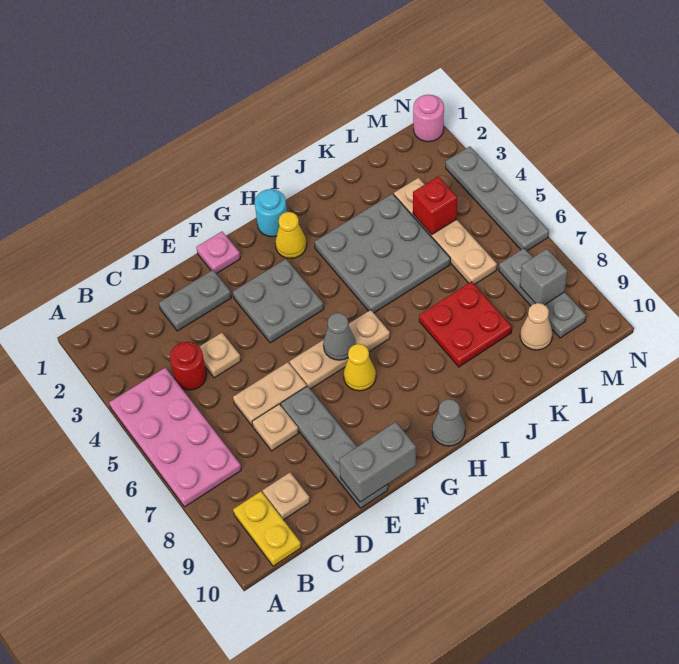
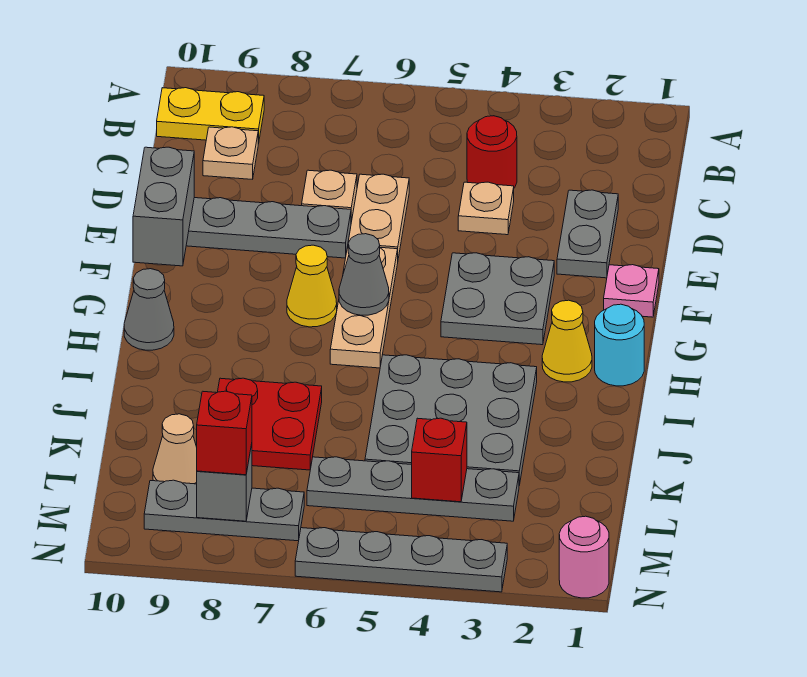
pink plate A4:B7 level 1 -> none
tan plate L3:L6 level 1 -> grey plate L3:L6 level 1
none -> red brick M8 level 3

